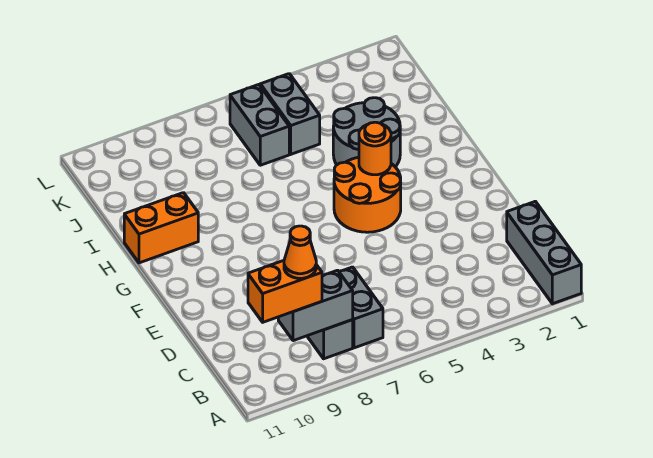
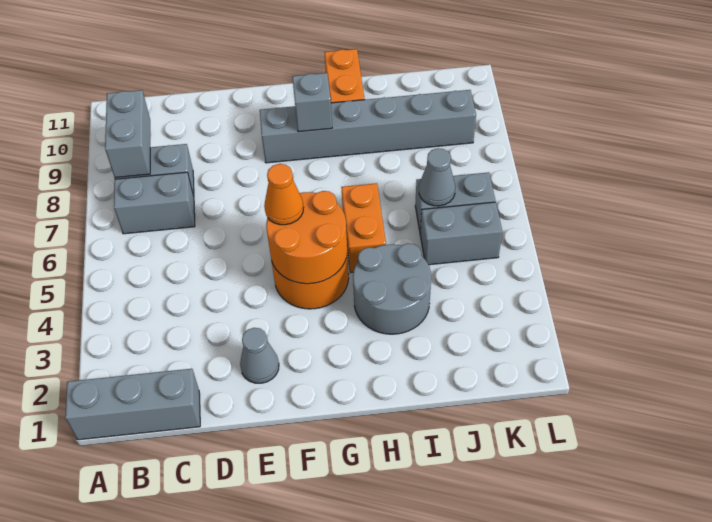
orange brick B9:B10 level 3 -> orange brick H5:H6 level 1
orange cone B9 level 4 -> orange cone F5 level 3
none -> grey cone E2 level 1
none -> grey brick F9:K9 level 1
orange round brick G4 level 2 -> orange round brick F4:G5 level 2
none -> grey brick G9 level 2
none -> grey cone J6 level 2

